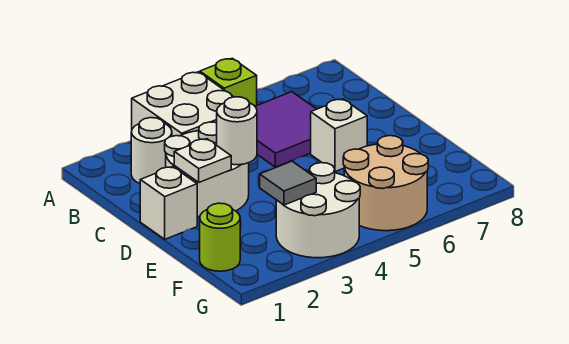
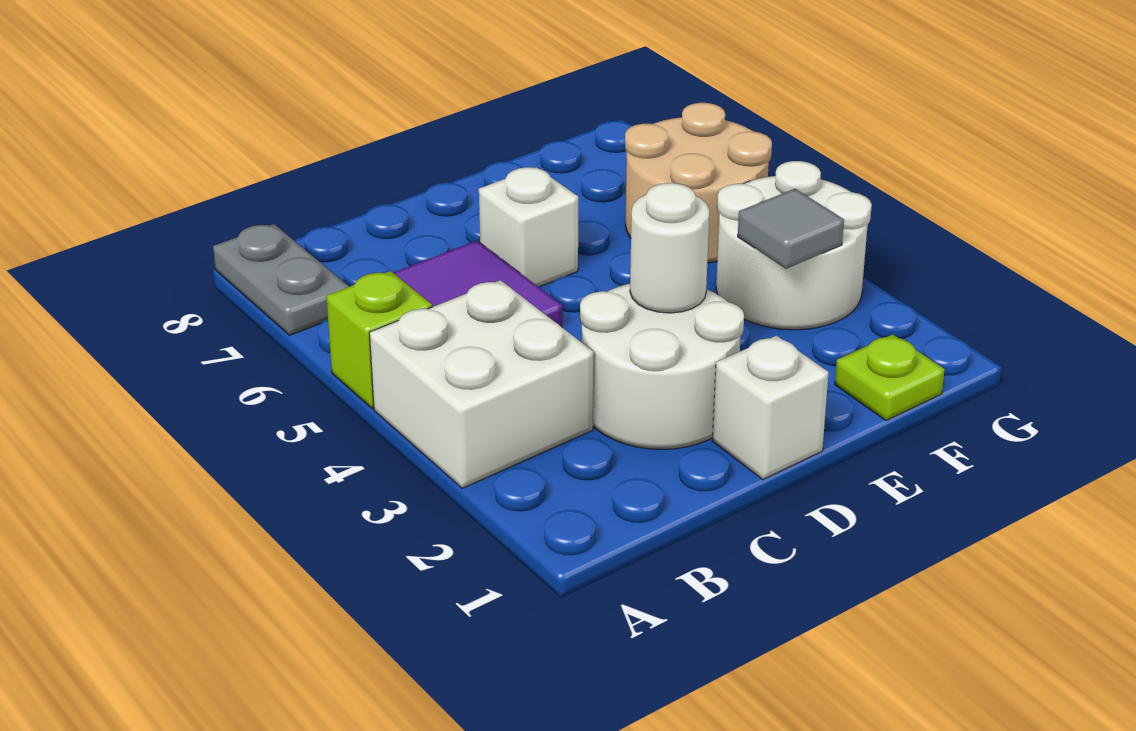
none -> grey plate A7:A8 level 1
white round brick B2 level 1 -> none
white plate D2 level 2 -> none
lime round brick F1 level 1 -> lime plate F1 level 1

